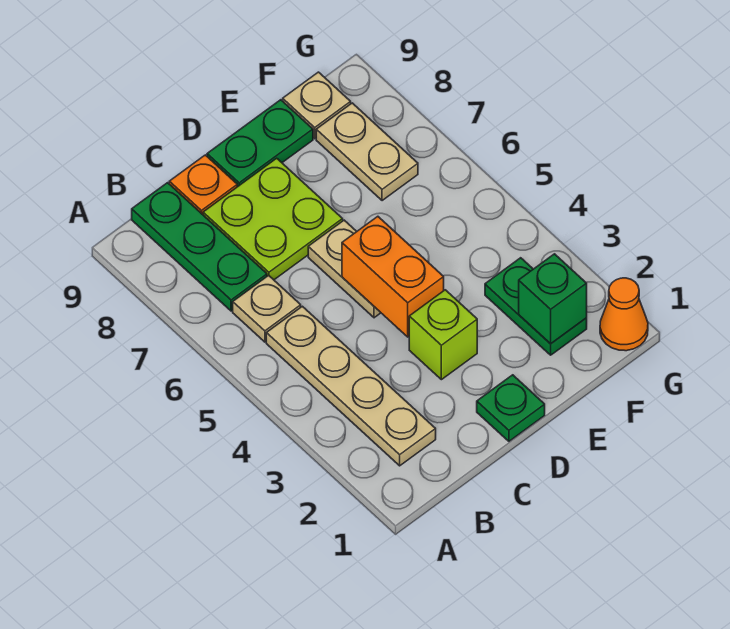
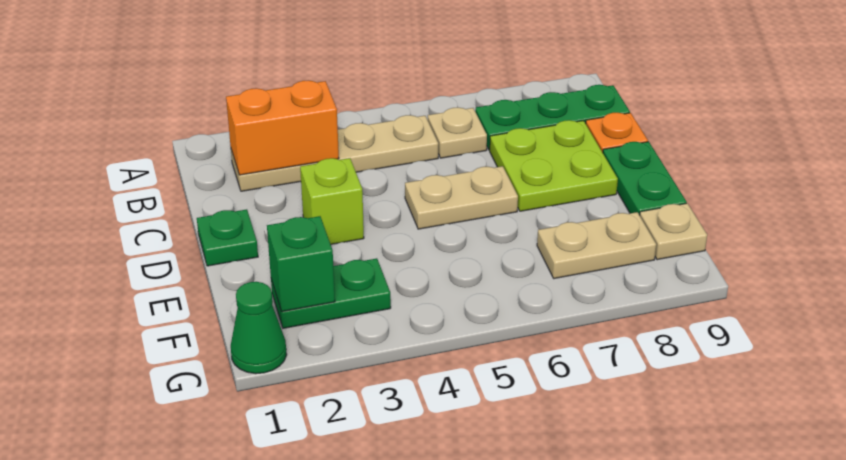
orange brick D4:D5 level 2 -> orange brick B2:B3 level 2
orange cone G1 level 1 -> green cone G1 level 1

